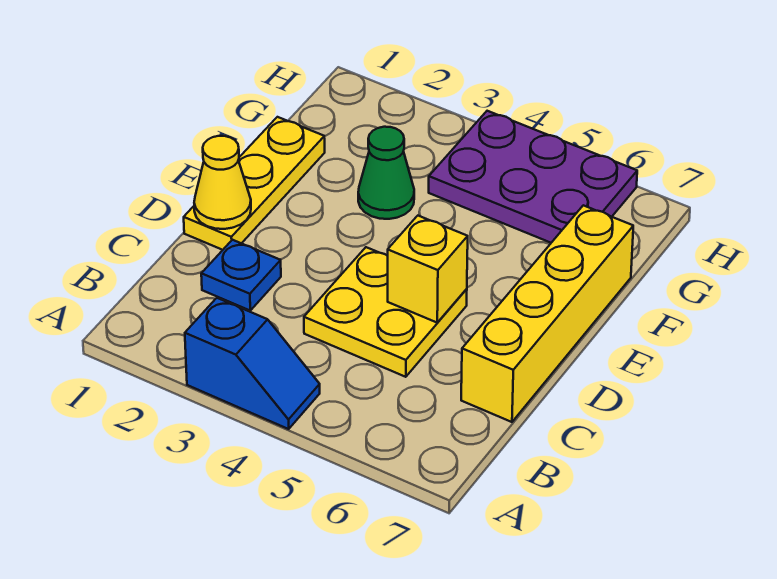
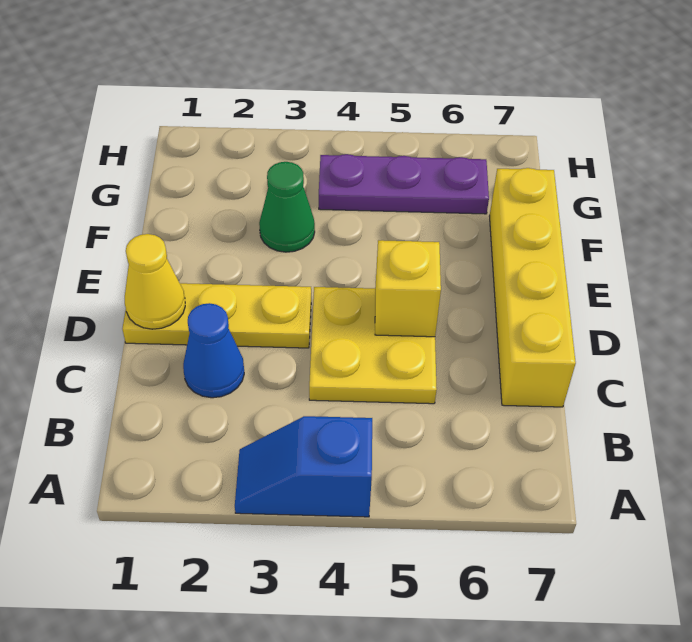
blue slope A3:A4 level 1 top 3 -> blue slope A3:A4 level 1 top 4
blue plate C2 level 1 -> blue cone C2 level 1
yellow plate D1:F1 level 1 -> yellow plate D1:D3 level 1
purple plate G4:H6 level 1 -> purple plate G4:G6 level 1

